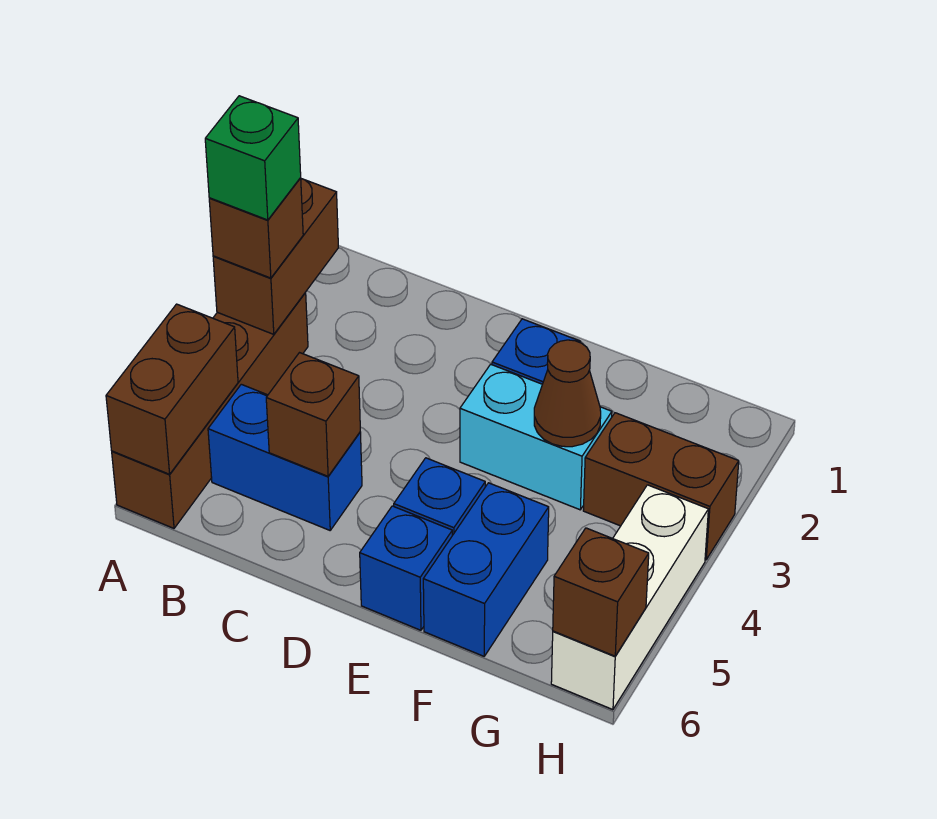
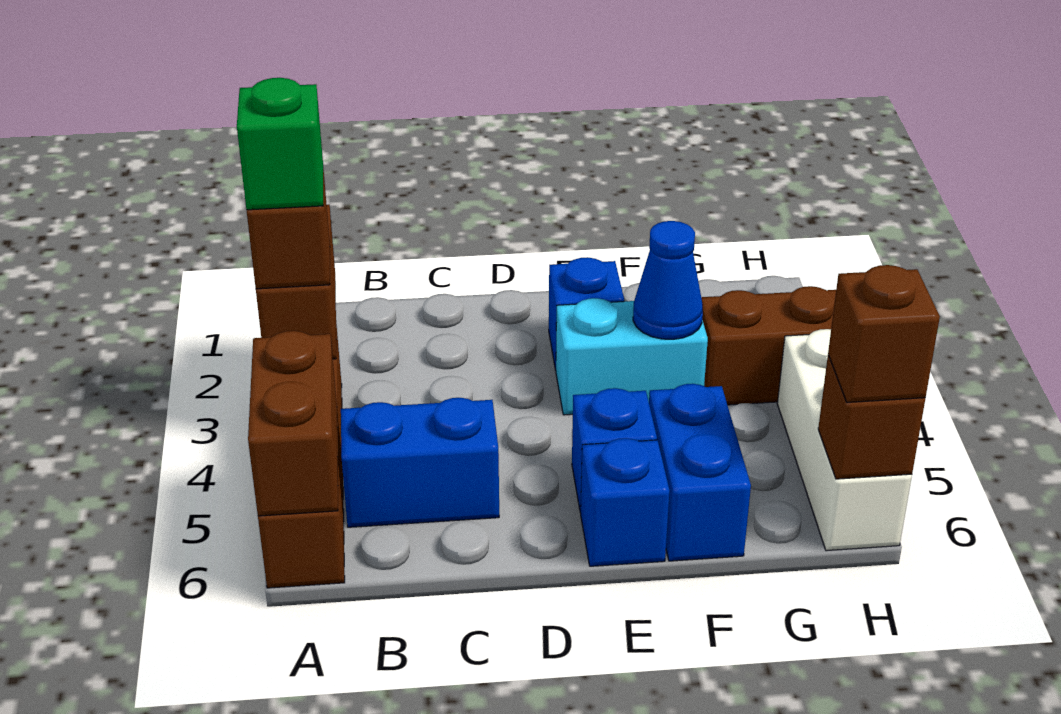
brown brick C5 level 2 -> brown brick H6 level 3
brown cone F3 level 2 -> blue cone F3 level 2

